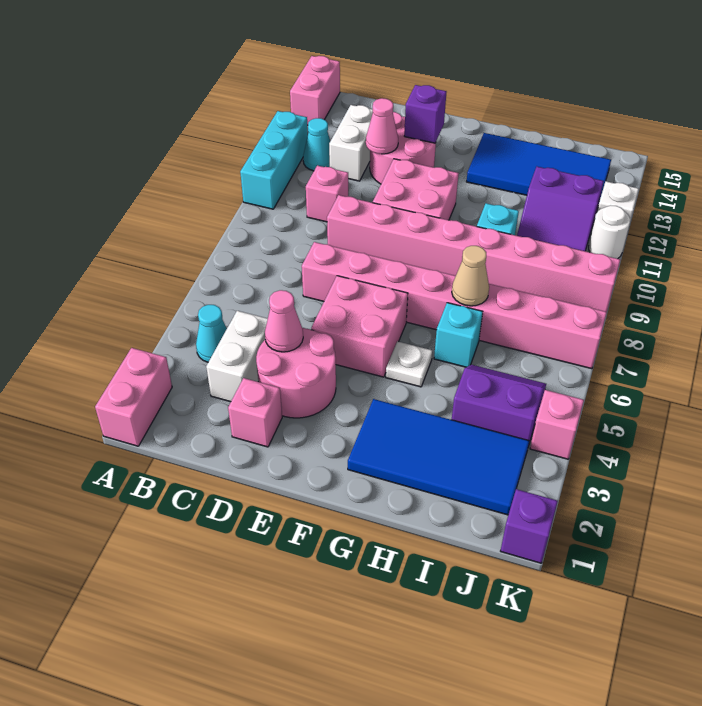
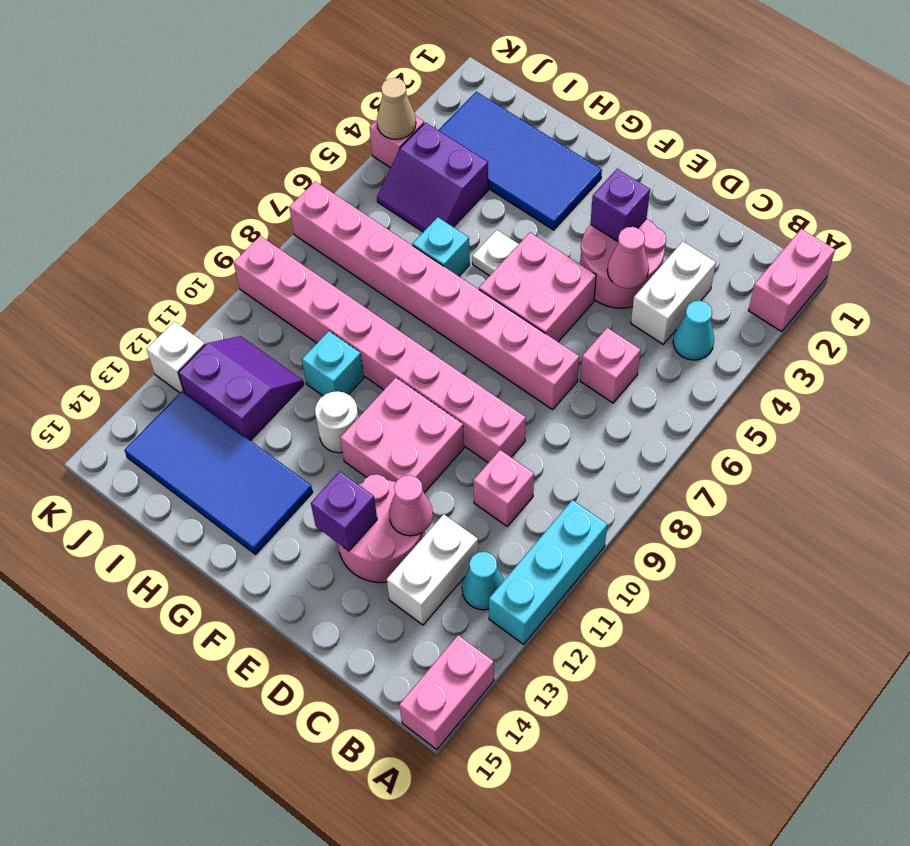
pink brick D2 level 1 -> pink brick C6 level 1
tan cone H7 level 2 -> tan cone K4 level 2
purple brick K1 level 1 -> purple brick E3 level 2
white round brick K11 level 1 -> white round brick G11 level 1

